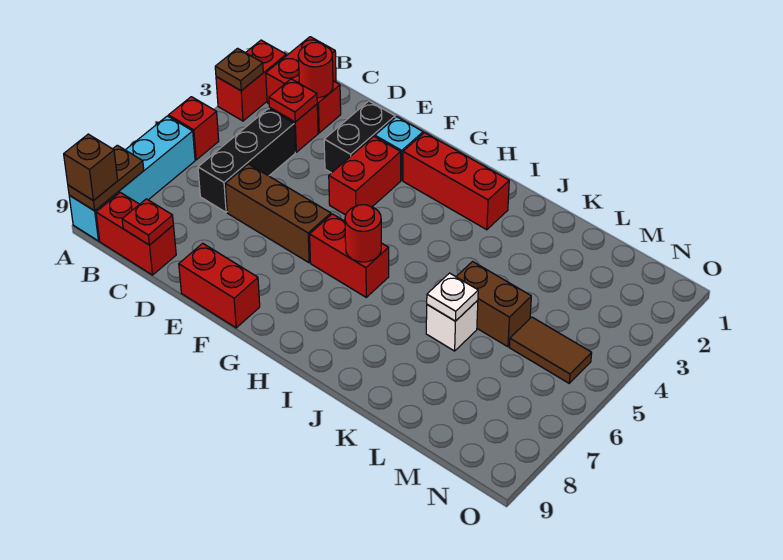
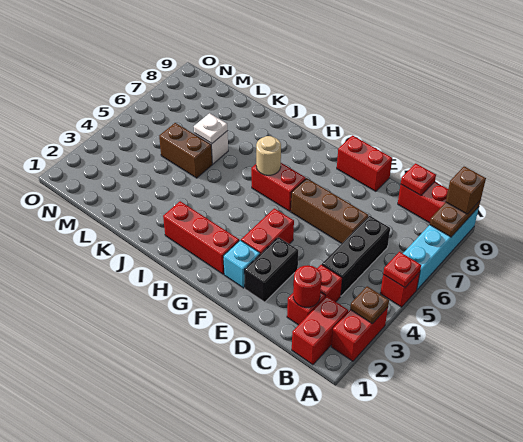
red plate C3 level 2 -> red plate A5 level 2
red round brick H6 level 2 -> tan round brick H6 level 2
brown tile M5:N5 level 1 -> none

